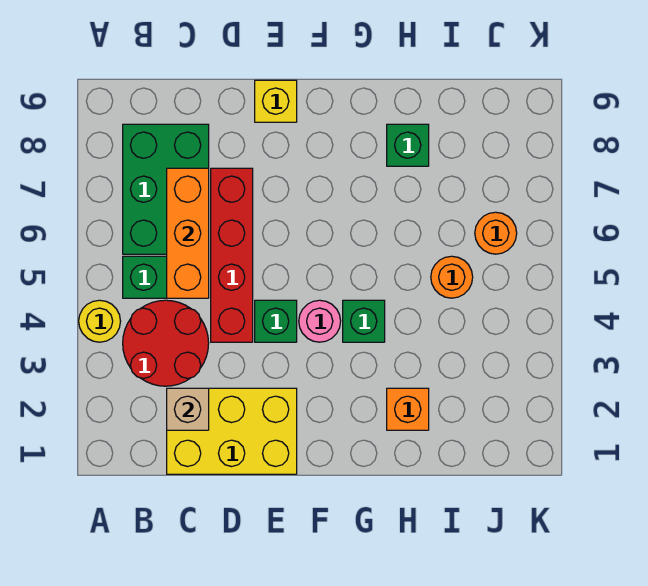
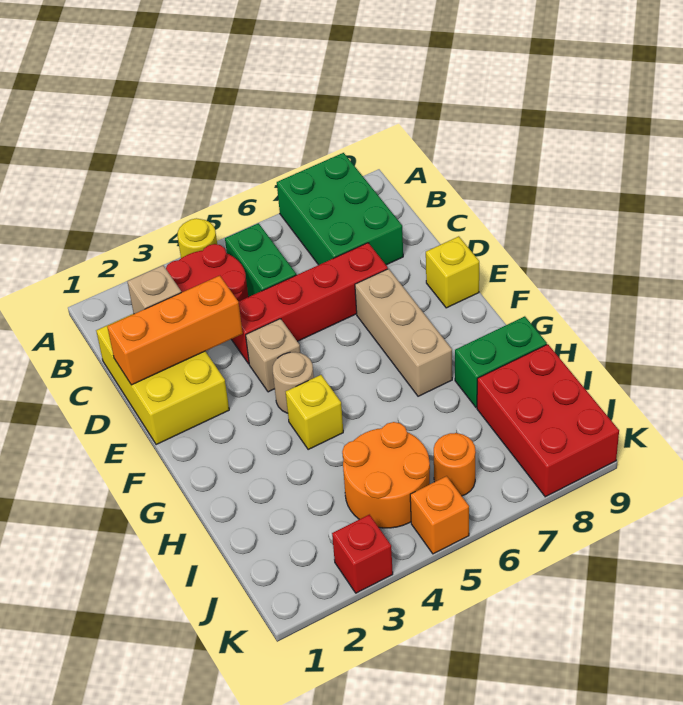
green brick B6:C8 level 1 -> green brick A7:C8 level 1
orange brick C5:C7 level 2 -> orange brick D1:D3 level 2
green brick E4 level 1 -> tan brick E4 level 1
none -> tan brick E7:G7 level 1
pink round brick F4 level 1 -> tan round brick F4 level 1
green brick G4 level 1 -> yellow brick G4 level 1
orange brick H2 level 1 -> orange brick K5 level 1
green brick H8 level 1 -> green brick H8:H9 level 1
orange round brick I5 level 1 -> orange round brick I4:J5 level 1
none -> red brick I8:K9 level 1
none -> red brick K3 level 1

